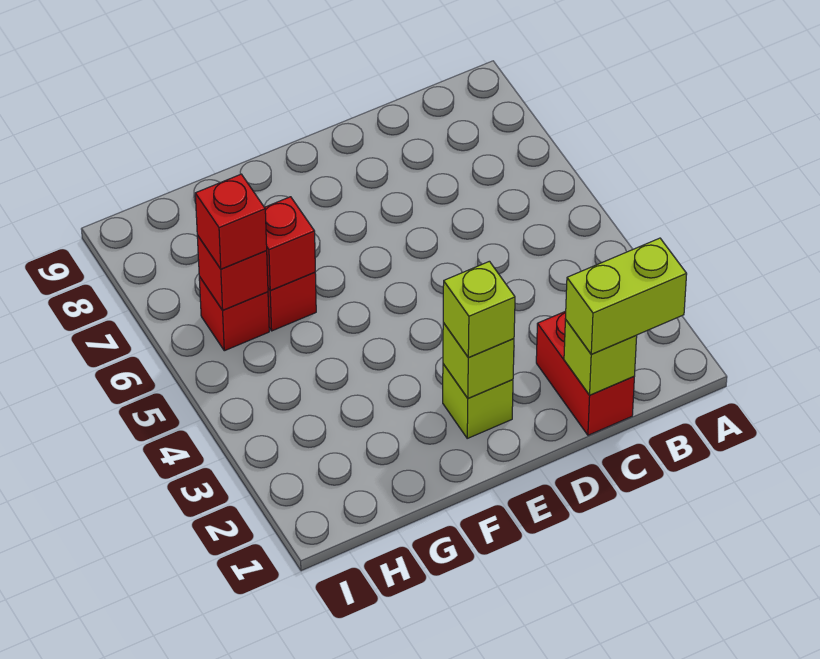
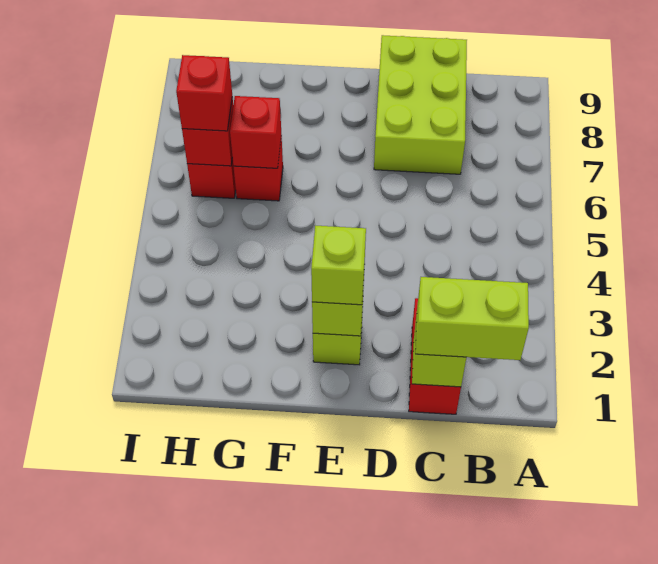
none -> lime brick C7:D9 level 1

